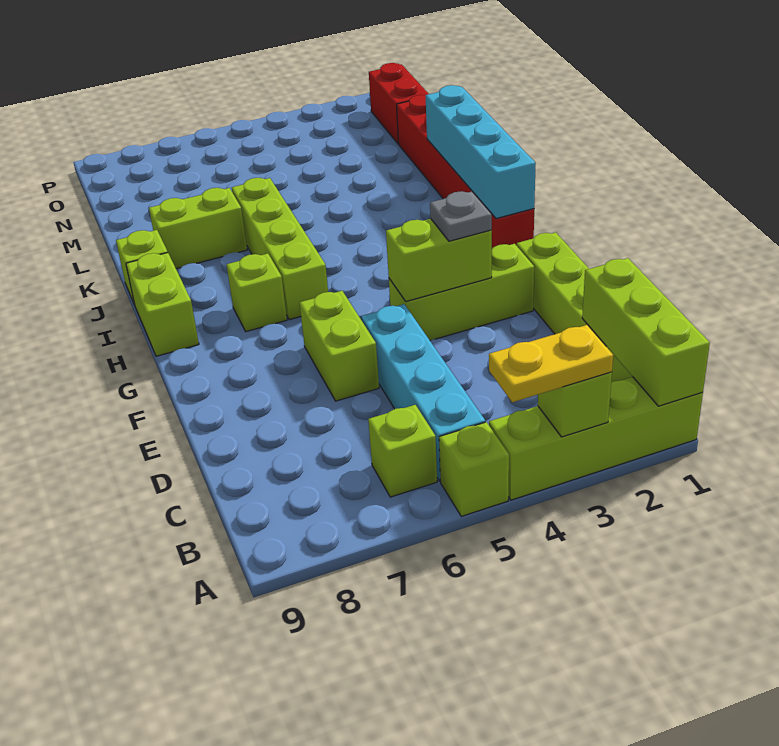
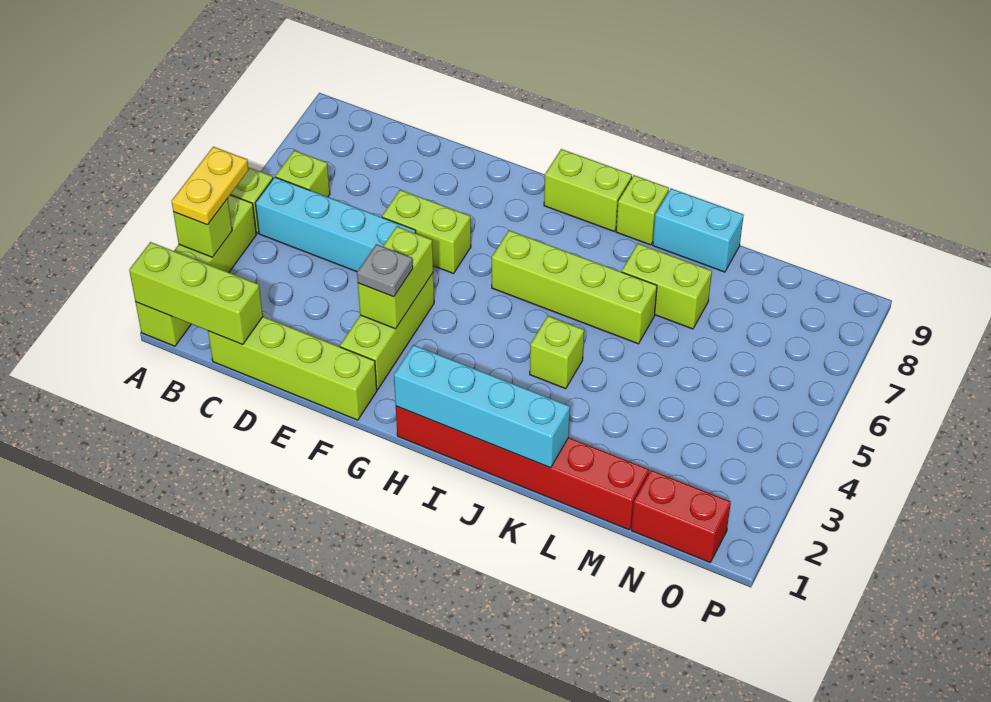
lime brick H7 level 1 -> lime brick J4 level 1
lime brick K7:K8 level 1 -> lime brick K7:L7 level 1
none -> cyan brick K9:L9 level 1

